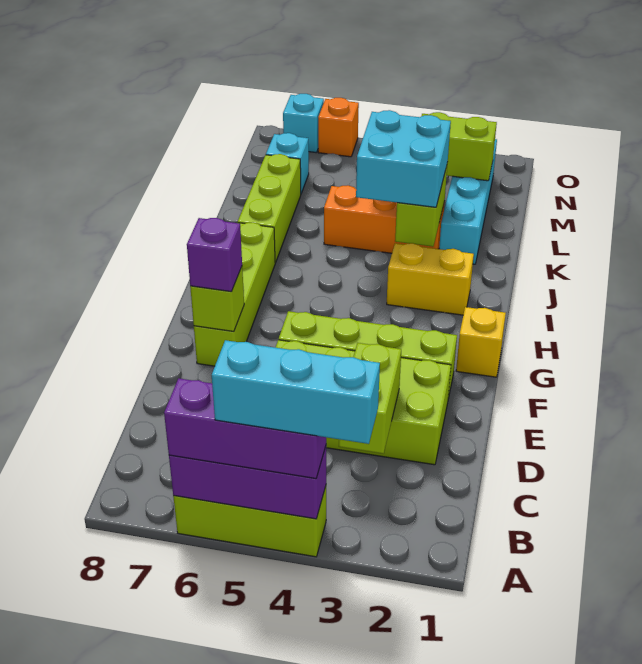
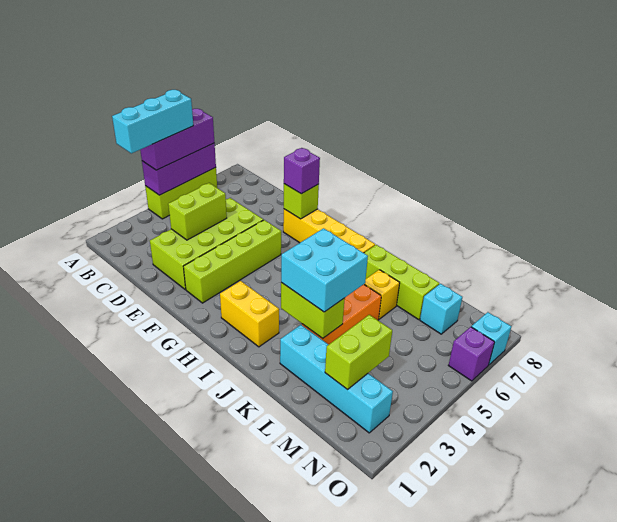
lime brick C3:D3 level 2 -> lime brick D3:D4 level 2
lime brick F7:I7 level 1 -> yellow brick F7:I7 level 1
yellow brick G1 level 1 -> yellow brick K6 level 1
yellow brick I2:I3 level 1 -> yellow brick H2:I2 level 1
orange brick O6 level 1 -> purple brick O6 level 1

